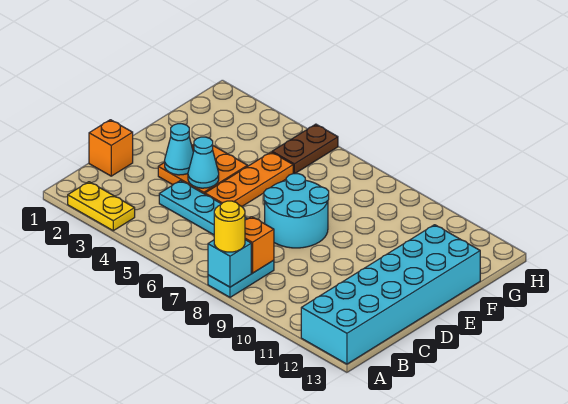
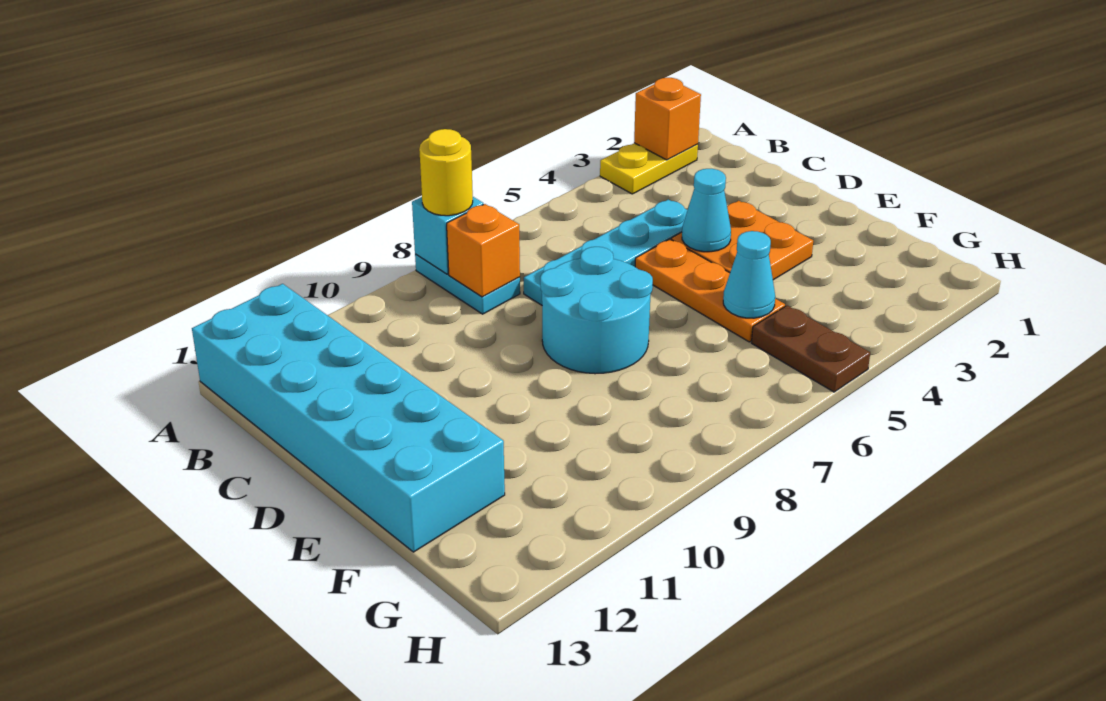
orange brick C1 level 1 -> orange brick A2 level 2
cyan cone D3 level 2 -> cyan cone F5 level 2

